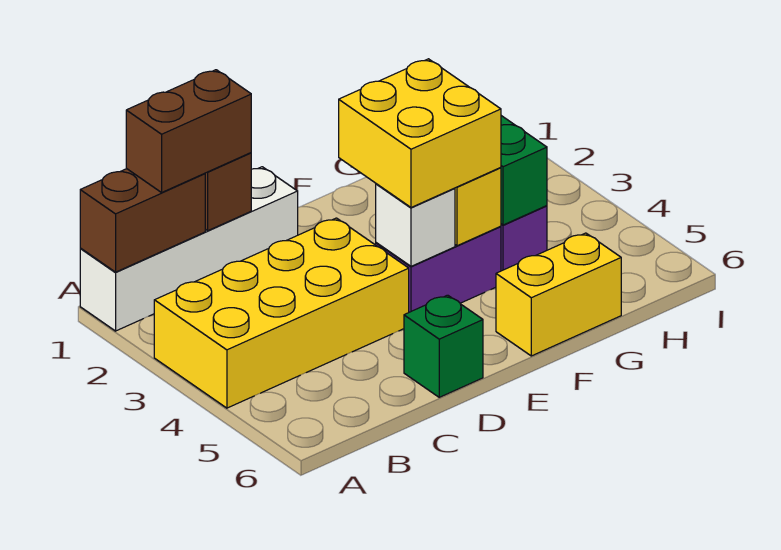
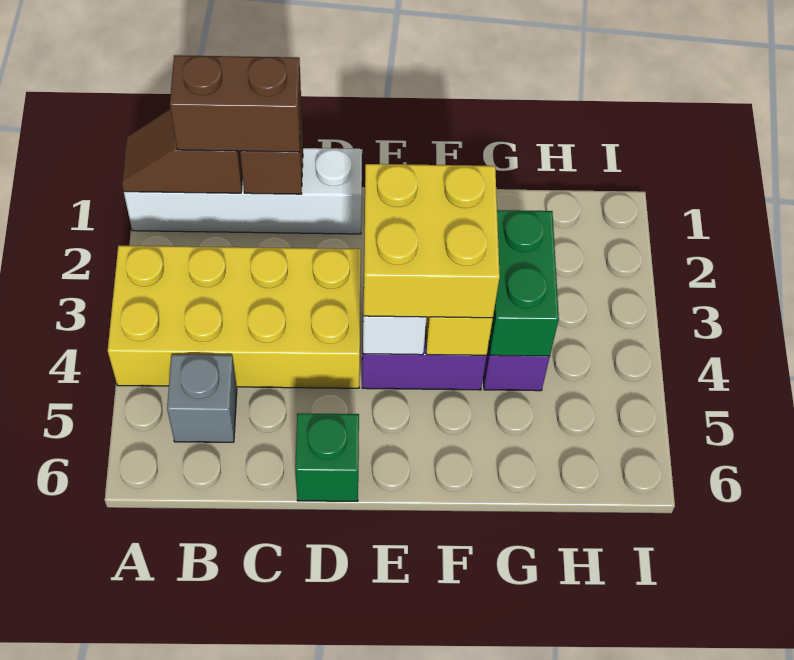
brown brick A1:B1 level 2 -> brown slope A1:B1 level 2 top B
none -> grey brick B5 level 1
yellow brick F6:G6 level 1 -> none

